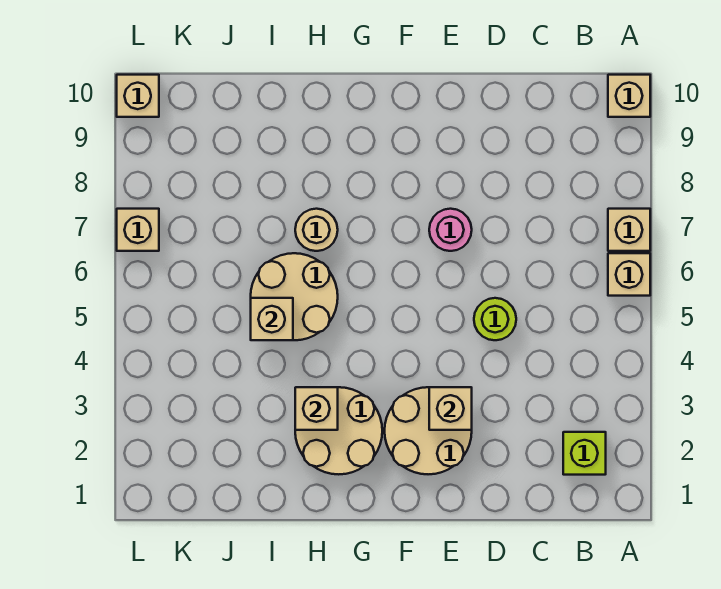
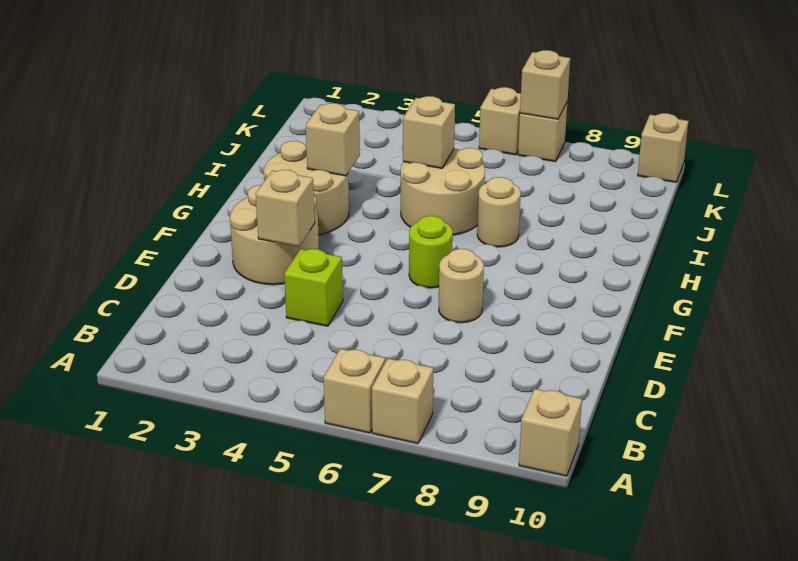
lime brick B2 level 1 -> lime brick D4 level 1
lime round brick D5 level 1 -> lime round brick F6 level 1
pink round brick E7 level 1 -> tan round brick E7 level 1
none -> tan brick L6 level 1
none -> tan brick L7 level 2

